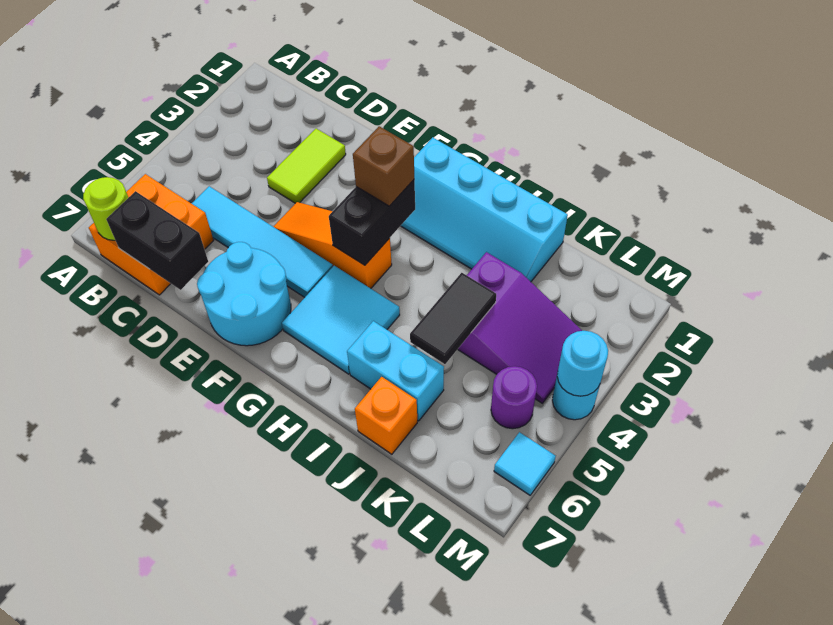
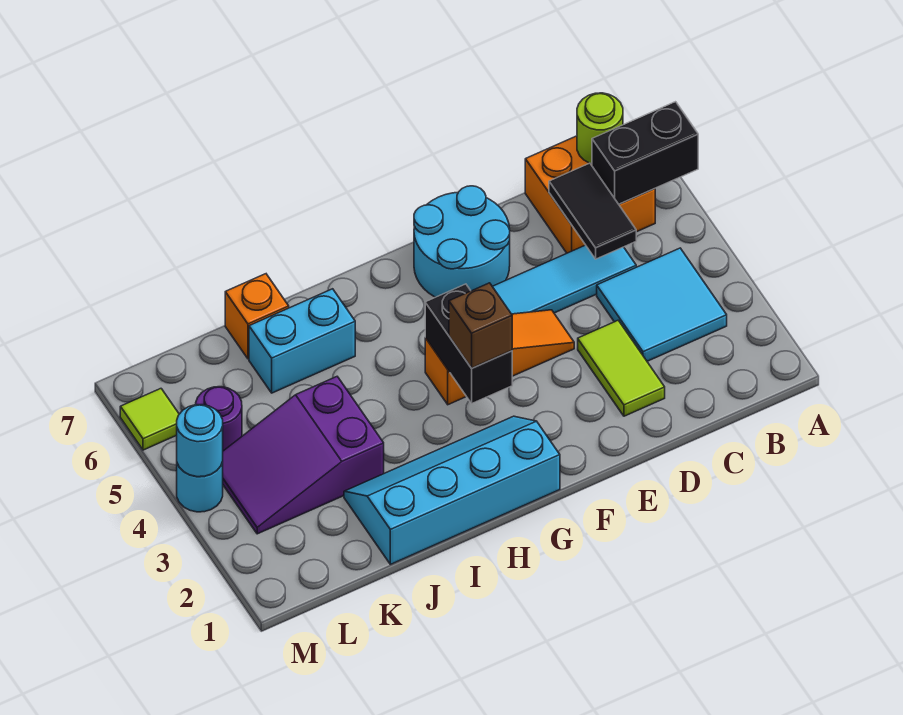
black brick C7:D7 level 2 -> black brick A6:B6 level 2
cyan tile G5:H6 level 1 -> cyan tile B3:C4 level 1
black tile J4:J5 level 2 -> black tile C5:C6 level 2
cyan tile M6 level 1 -> lime tile M6 level 1

